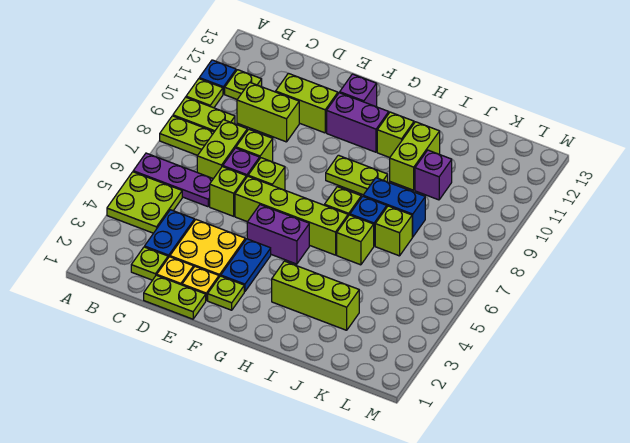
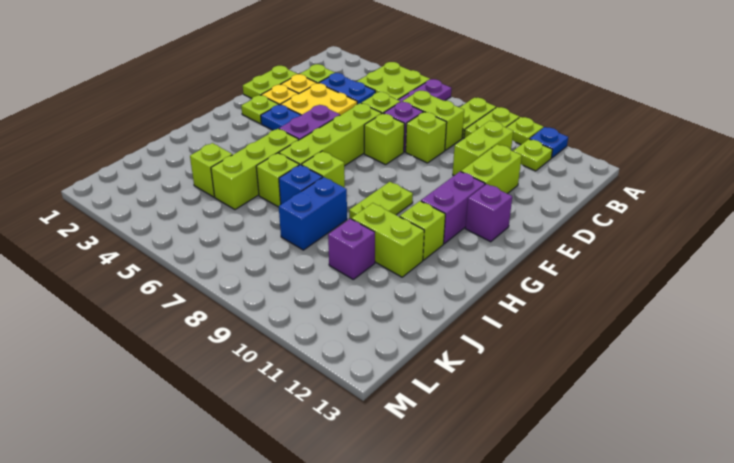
lime brick H3:J3 level 1 -> lime brick H5:J5 level 1
lime brick J7 level 1 -> lime brick J4 level 1

